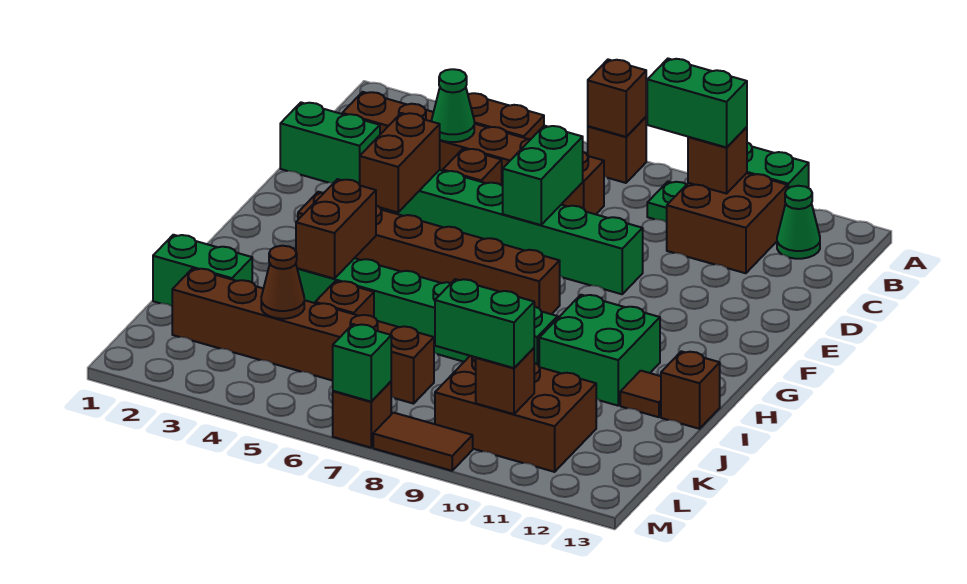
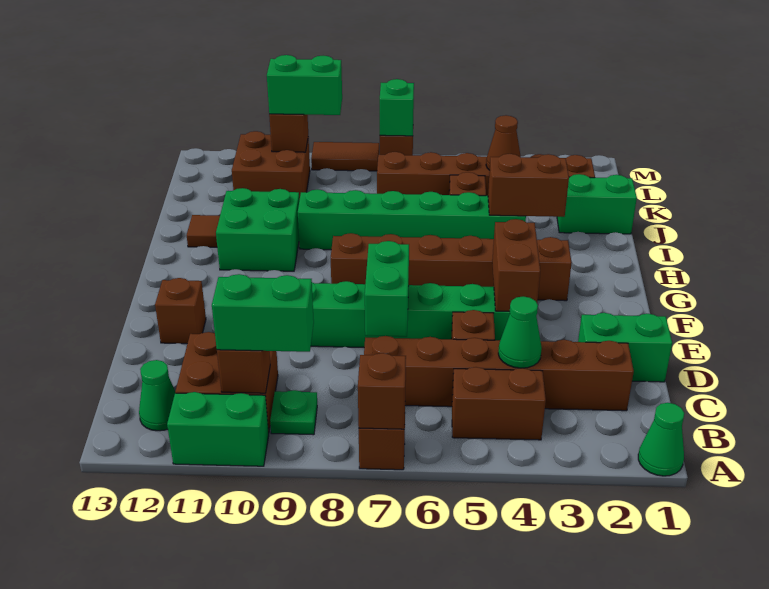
none -> green cone A1 level 1
brown brick H4:I4 level 2 -> brown brick I3:I4 level 2
brown brick I13 level 1 -> brown brick E12 level 1
brown brick K9:L11 level 1 -> brown brick K10:L11 level 1

